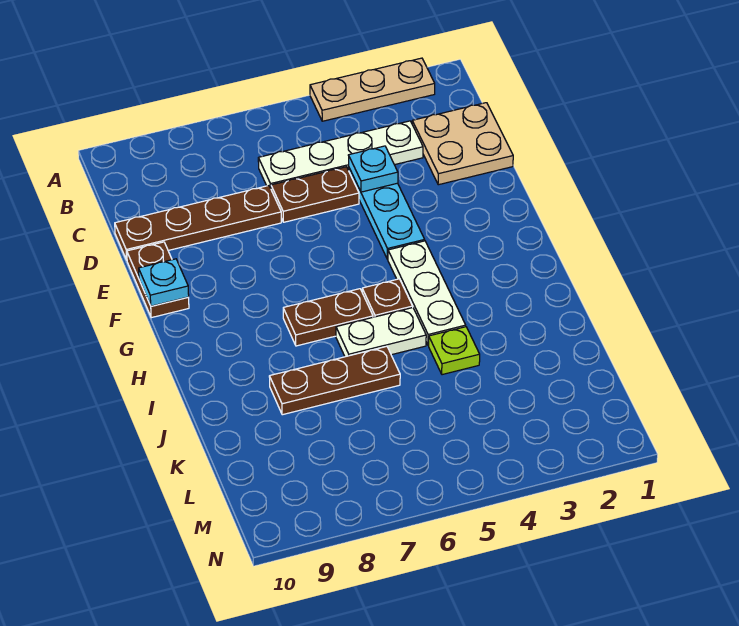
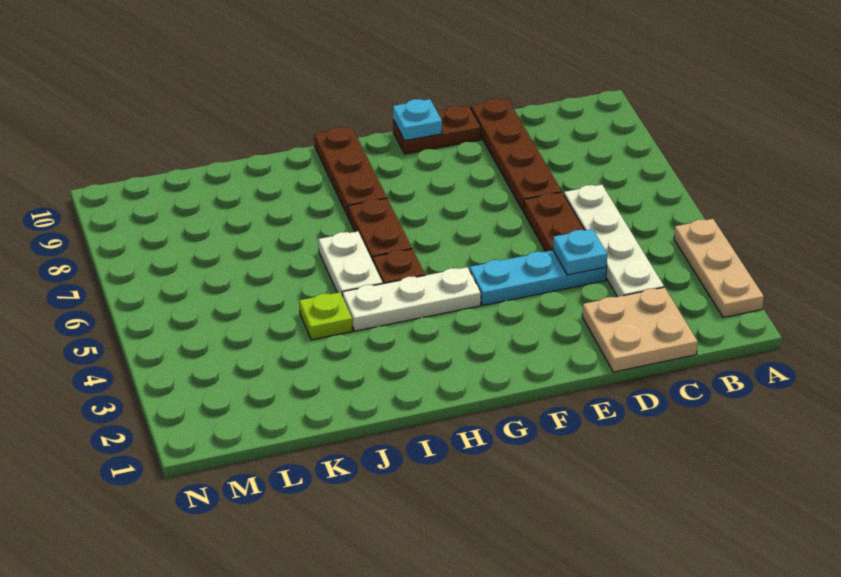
brown plate J6:J8 level 1 -> brown plate H8:H10 level 1

